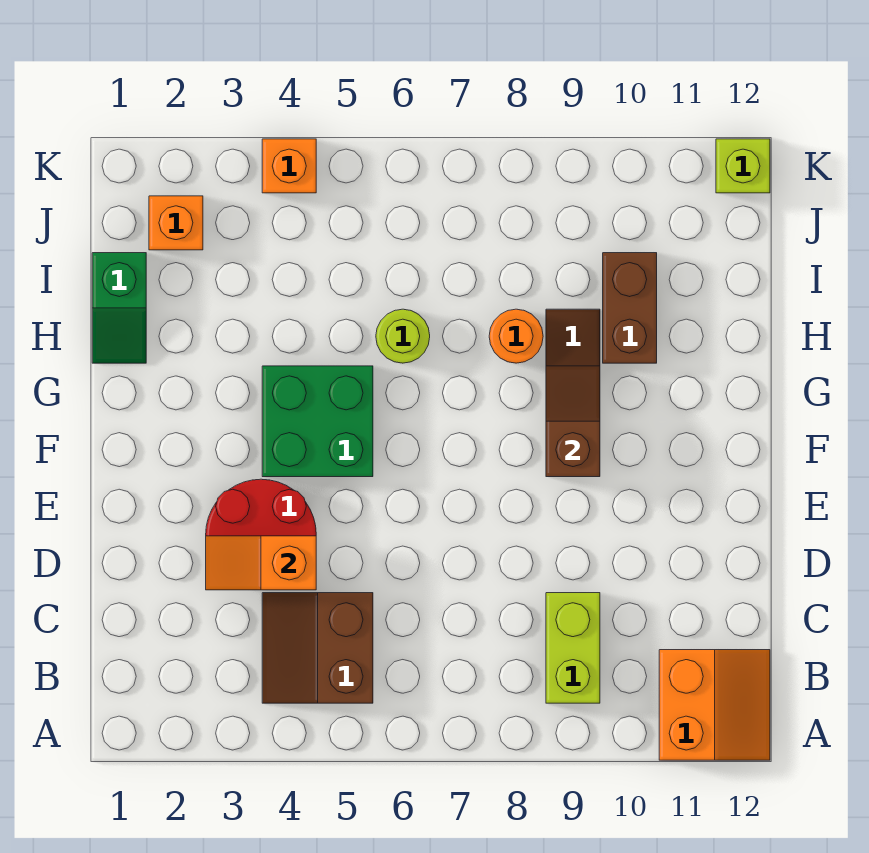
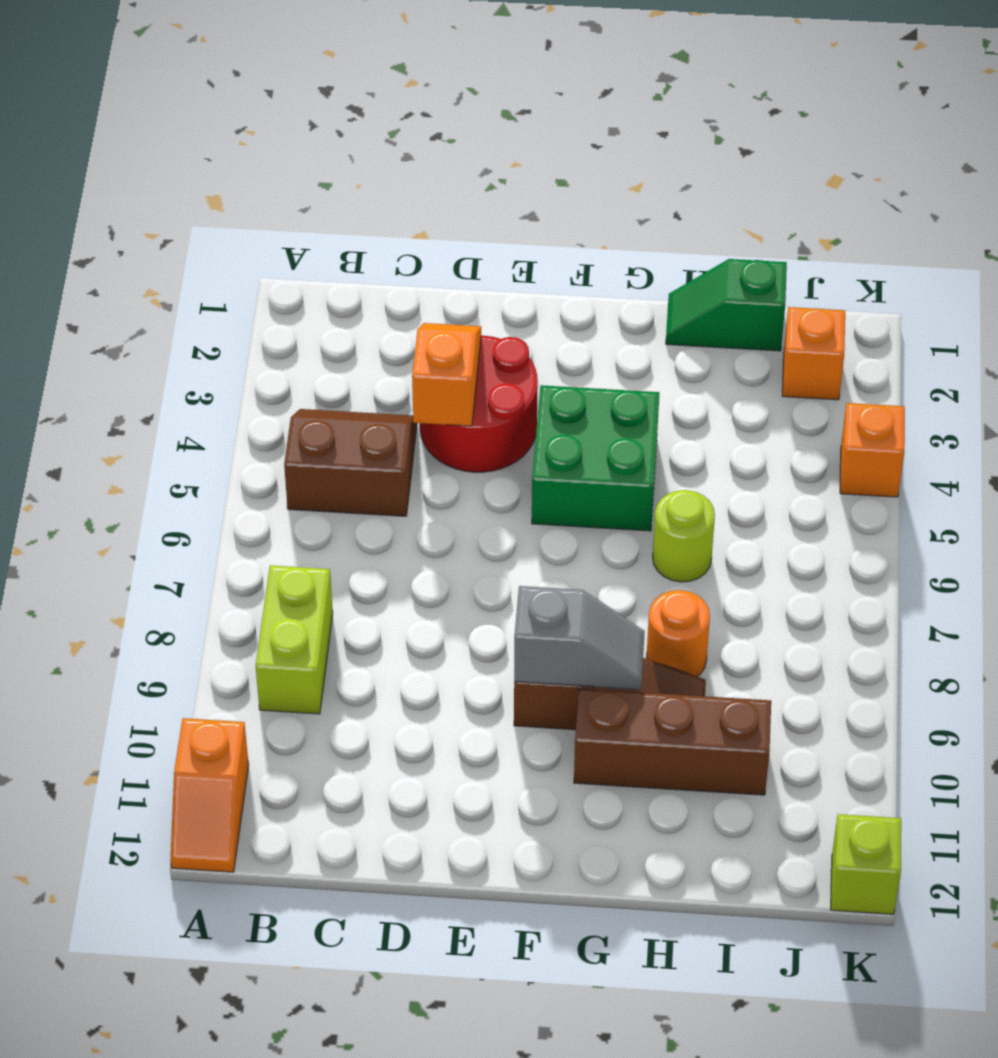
orange slope A11:B12 level 1 top 11 -> orange slope A11:A12 level 1 top 11
lime brick B9:C9 level 1 -> lime brick B8:B9 level 1
brown slope F9:G9 level 2 top F -> grey slope F9:G9 level 2 top F
brown brick H10:I10 level 1 -> brown brick G10:I10 level 1

